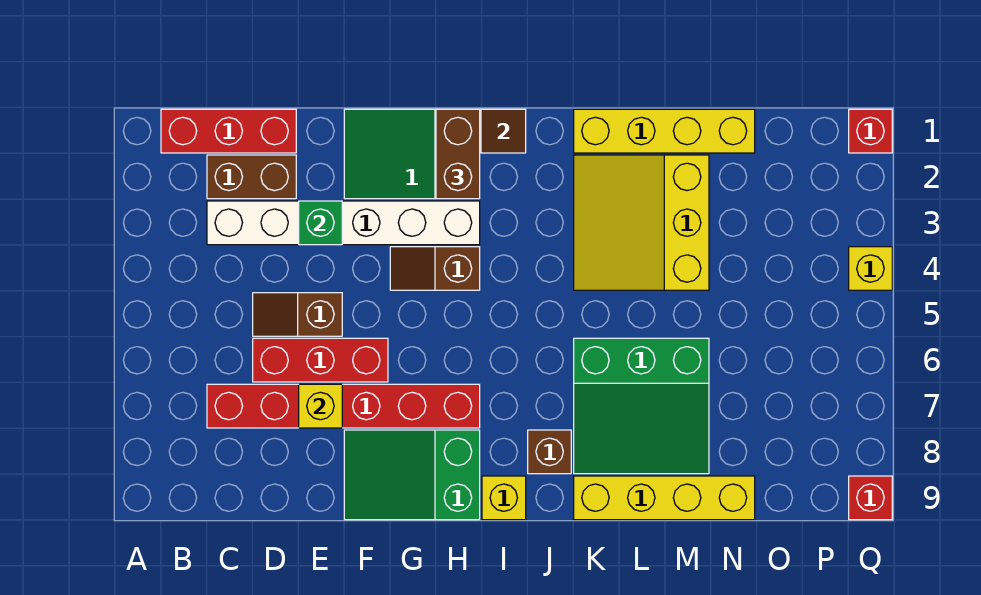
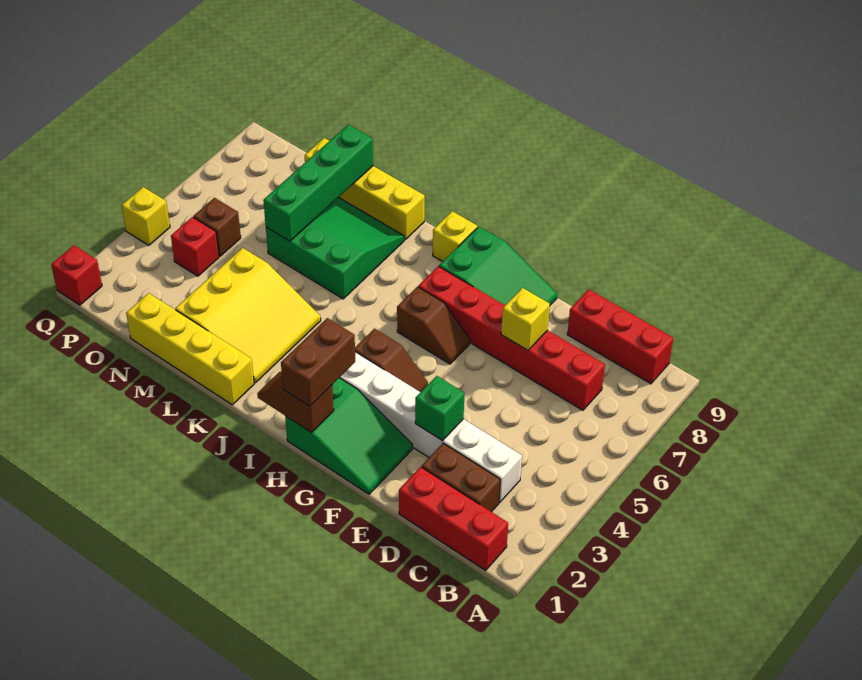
brown slope D5:E5 level 1 top E -> brown slope G6:H6 level 1 top H
red brick D6:F6 level 1 -> red brick B9:D9 level 1
brown brick J8 level 1 -> brown brick O5 level 1
none -> green brick M6:M9 level 2
red brick Q9 level 1 -> red brick O4 level 1

